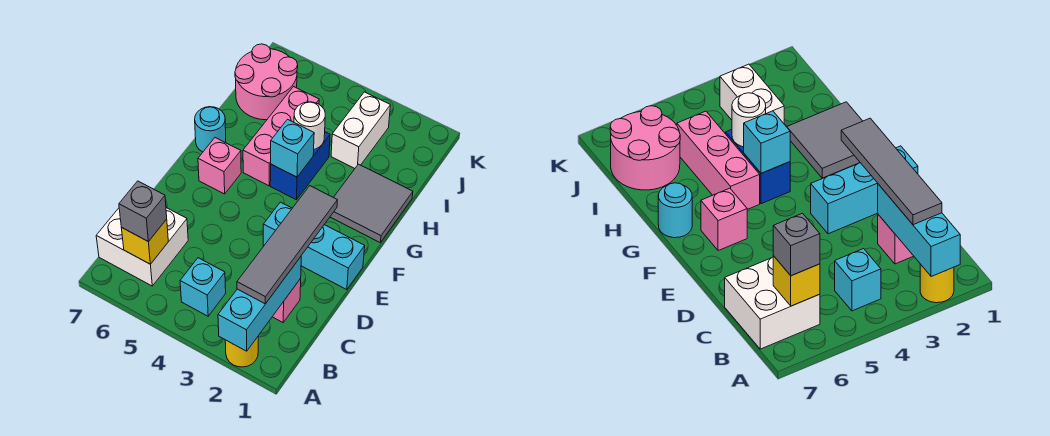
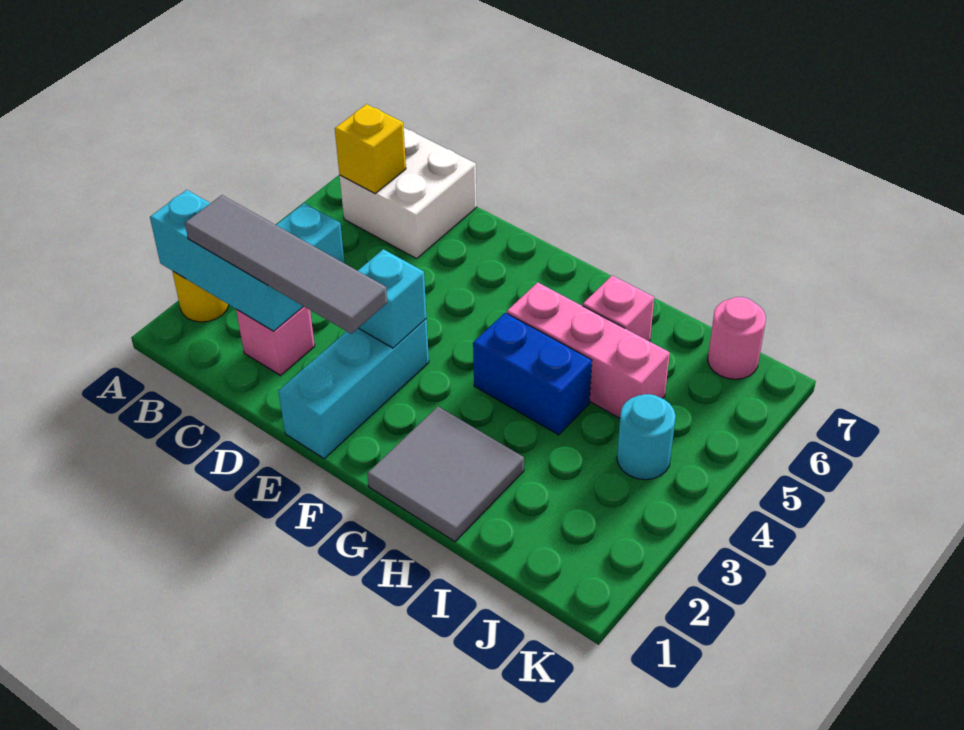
grey brick B6 level 3 -> none
pink brick F6 level 1 -> pink brick H6 level 1
cyan brick G4 level 2 -> cyan brick E3 level 2
cyan round brick G7 level 1 -> cyan round brick J4 level 1
white round brick H4 level 2 -> none
white brick I3:J3 level 1 -> none
pink round brick I6:J7 level 1 -> pink round brick J7 level 1

